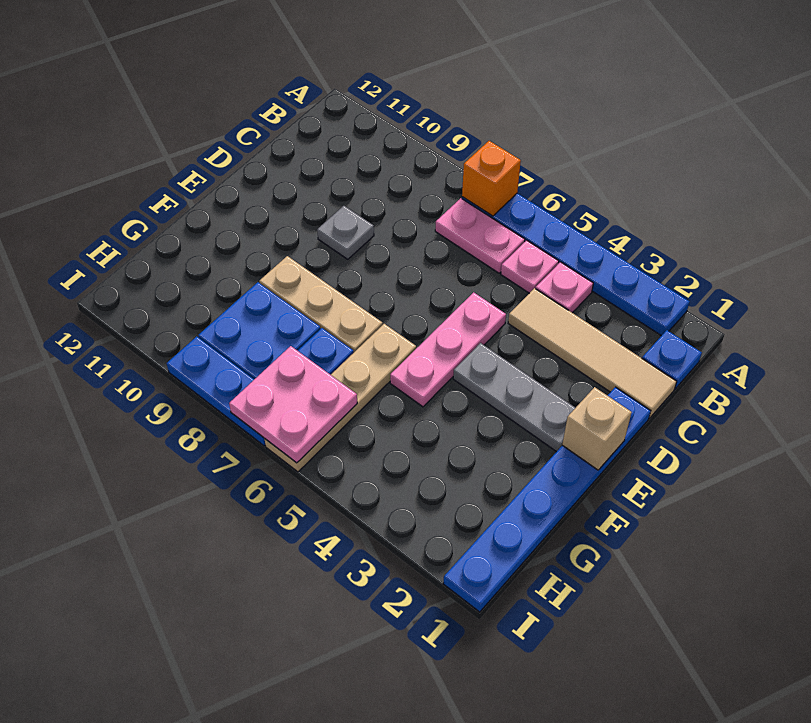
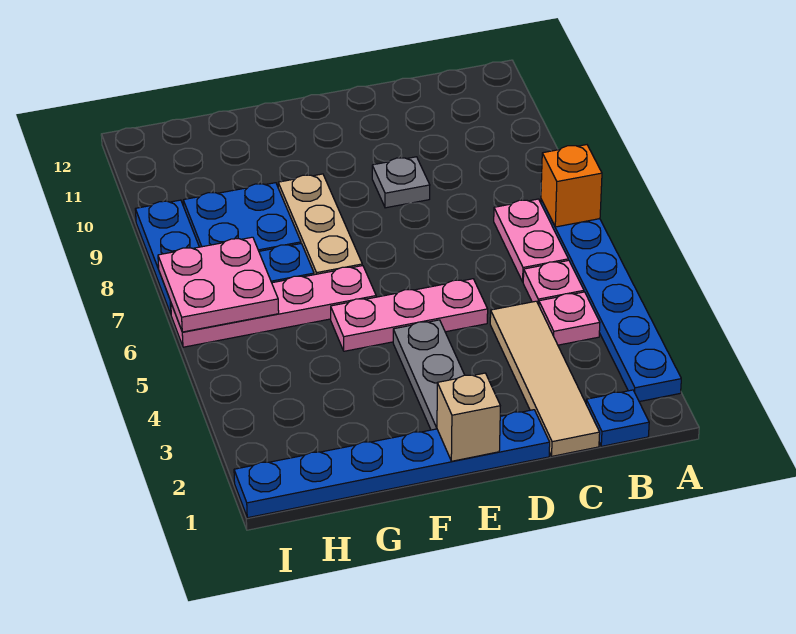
tan plate F6:I6 level 1 -> pink plate F6:I6 level 1

